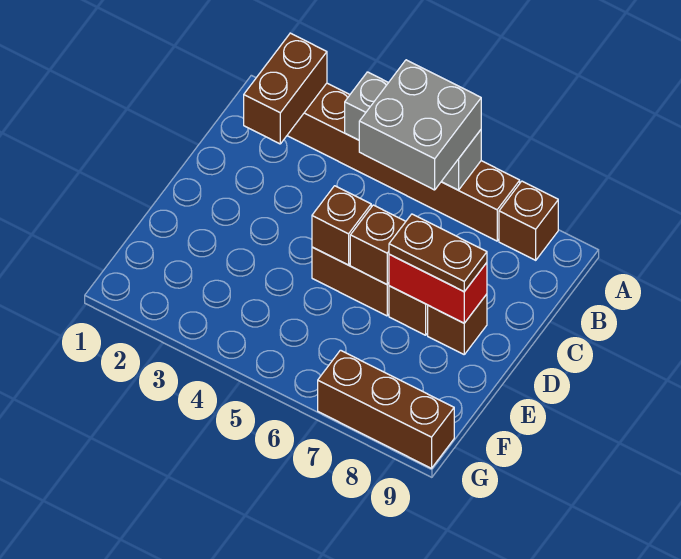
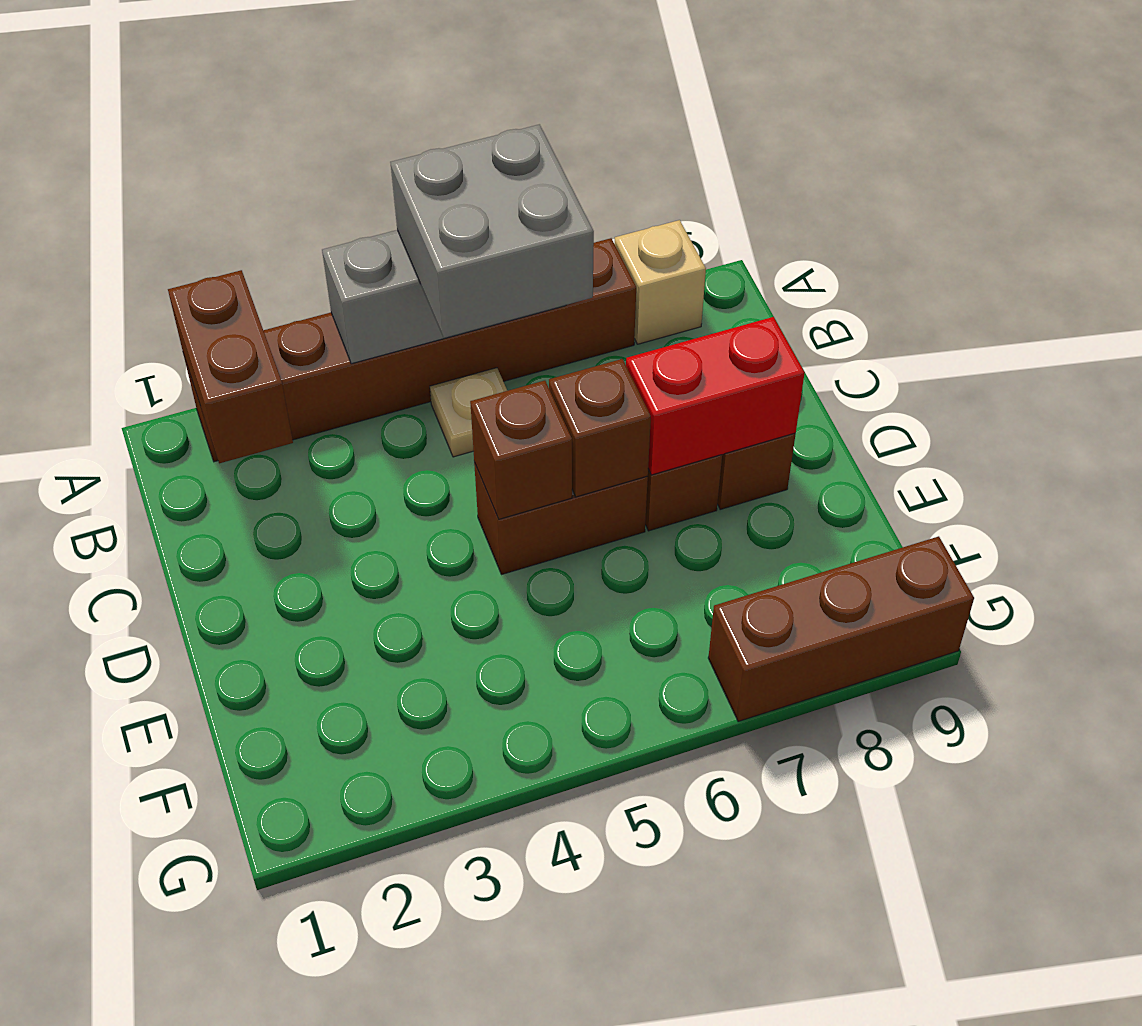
brown brick A8 level 1 -> tan brick A8 level 1
none -> tan plate B5 level 1
brown plate D7:D8 level 3 -> none

